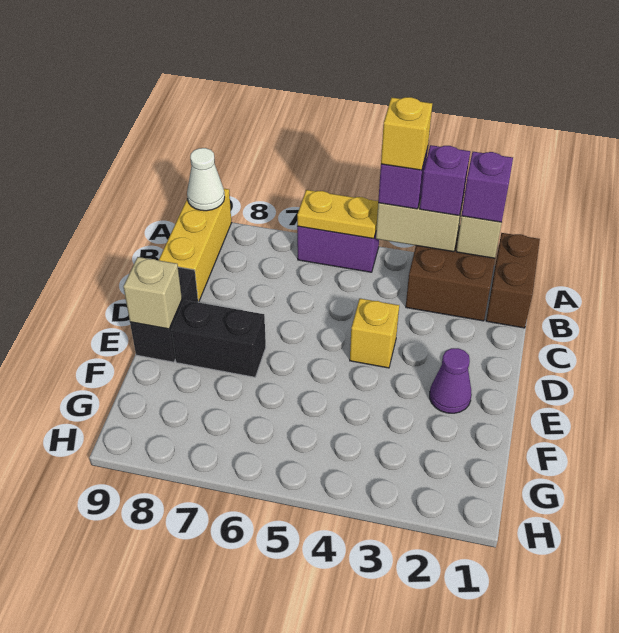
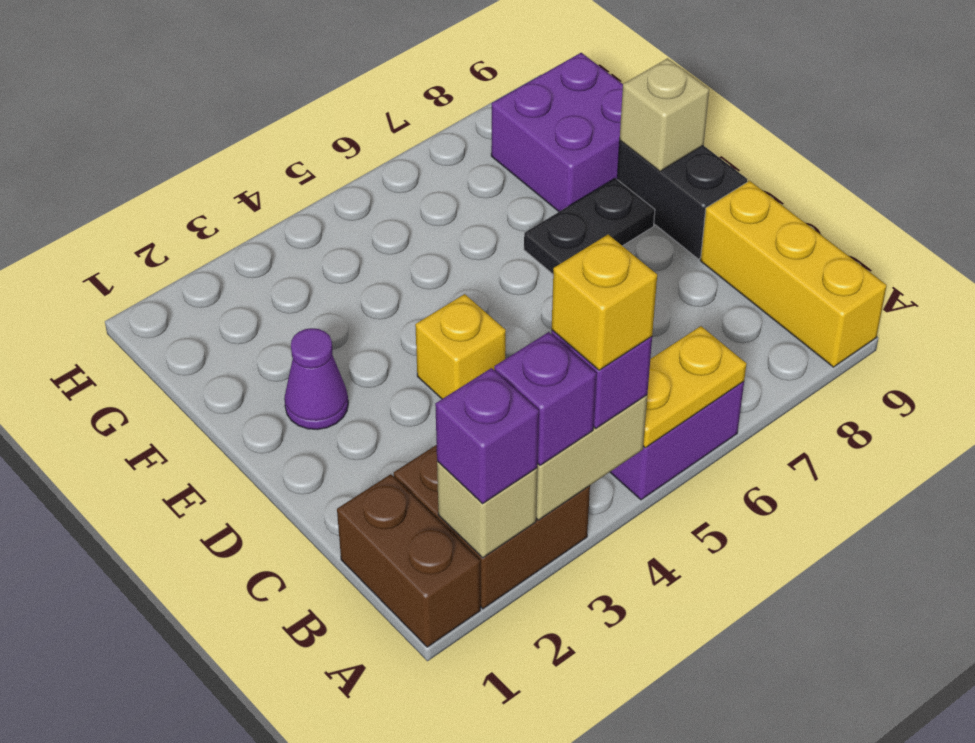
white cone A9 level 2 -> none
black brick E7:E8 level 1 -> black plate E7:E8 level 1
none -> purple brick F8:G9 level 1

